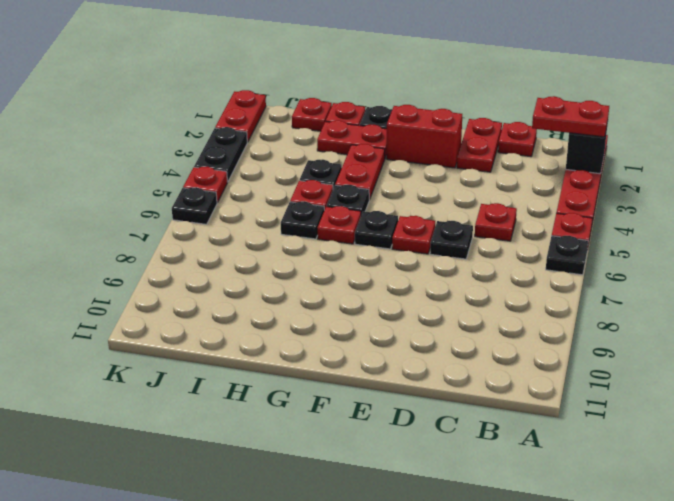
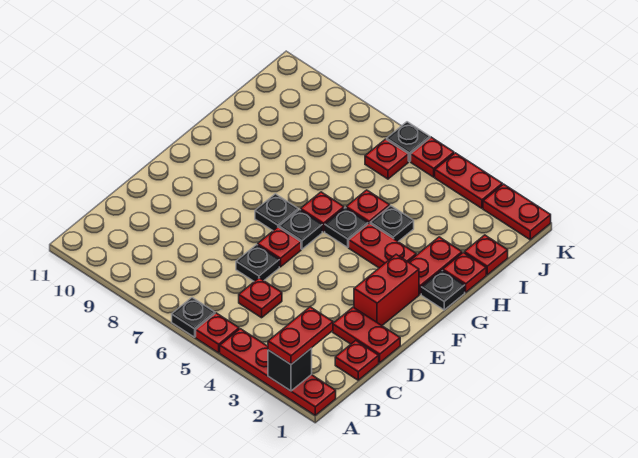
black plate H6 level 1 -> black plate F7 level 1
none -> red plate J6 level 1
black plate K3:K4 level 1 -> red plate K3:K4 level 1

